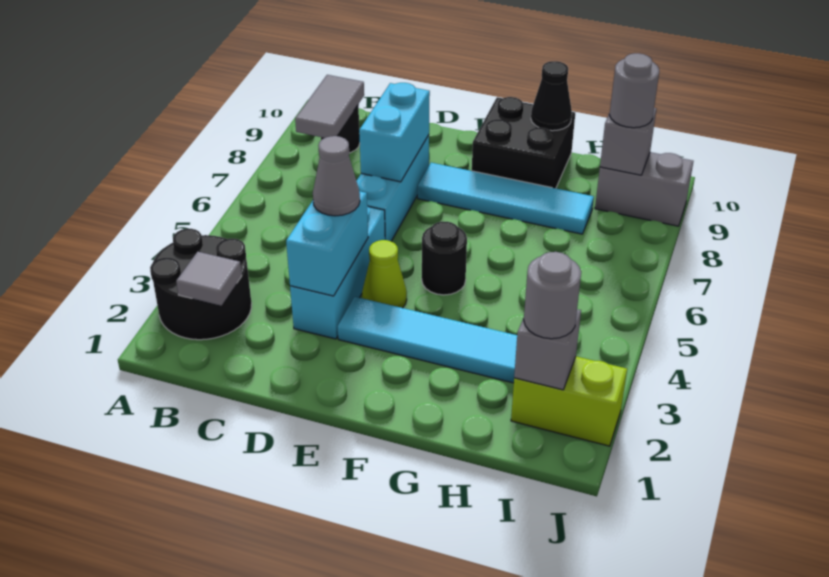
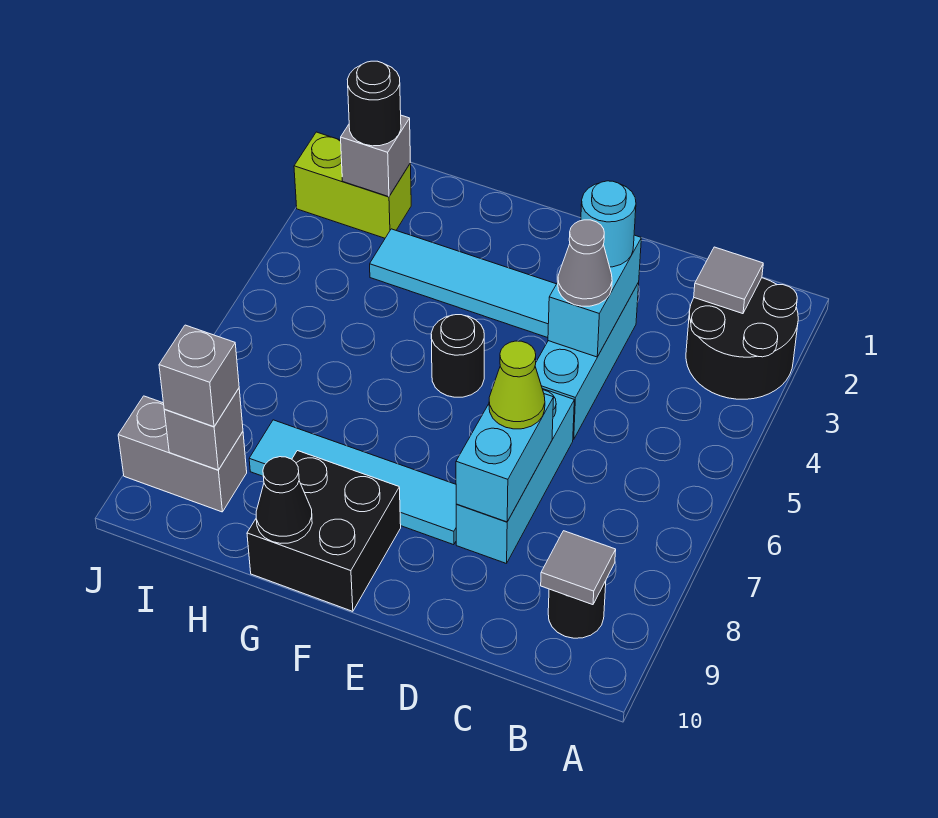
grey tile B8:B9 level 2 -> grey tile B9 level 2
none -> cyan round brick D3 level 3
lime cone E4 level 1 -> lime cone D7 level 3
grey round brick I2 level 3 -> black round brick I2 level 3
grey round brick I9 level 3 -> grey brick I9 level 3

